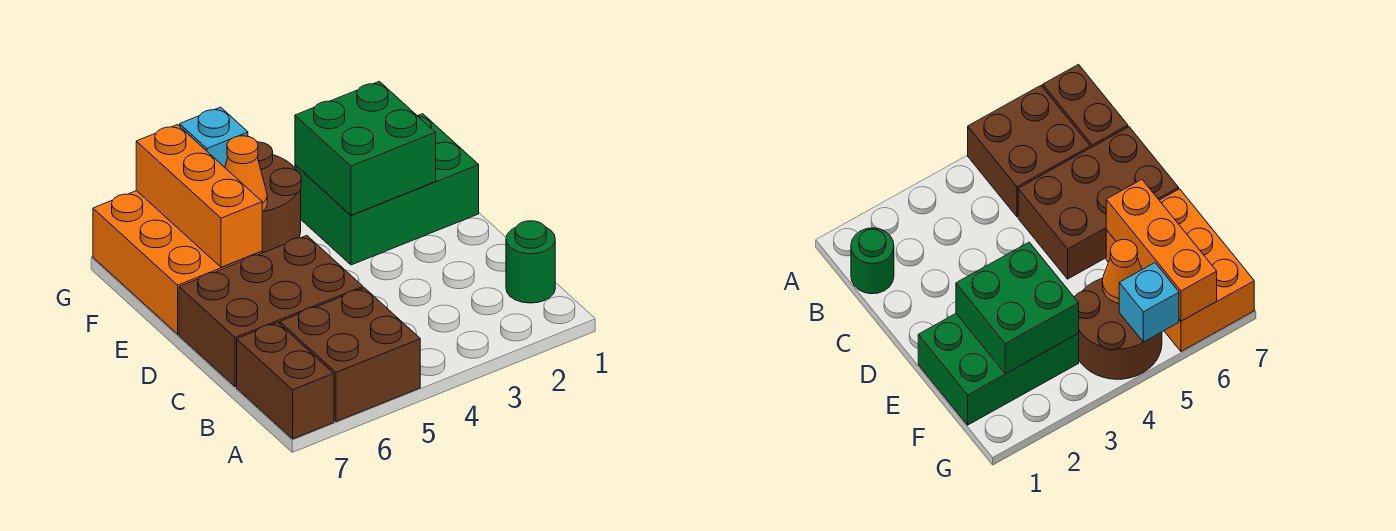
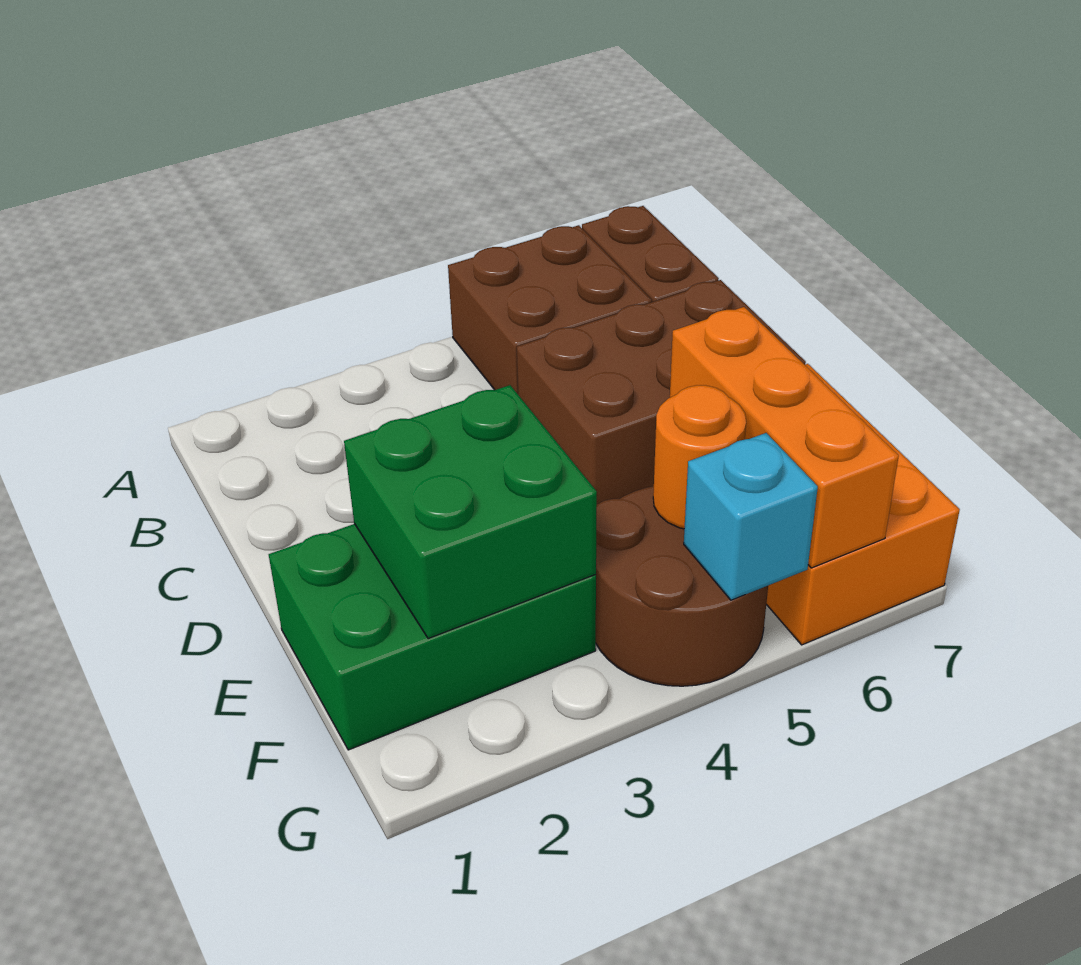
green round brick B1 level 1 -> none
orange cone F5 level 2 -> orange round brick F5 level 2

